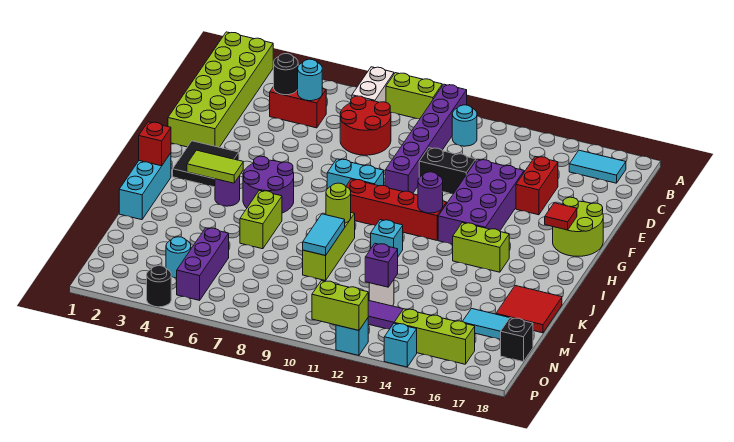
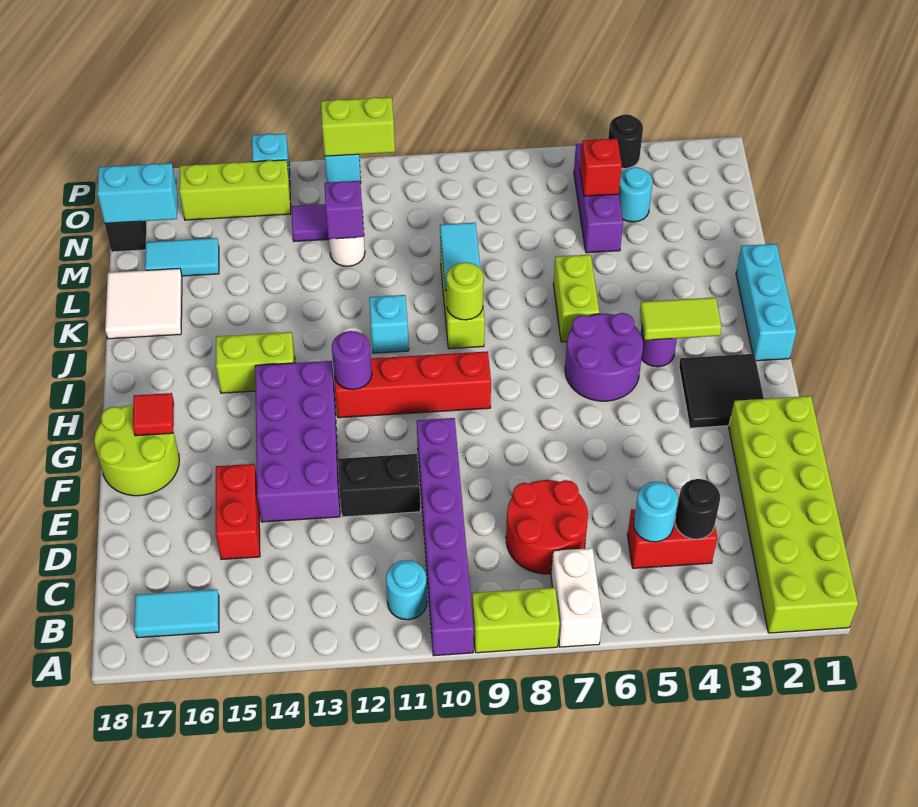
cyan brick G8:G9 level 1 -> cyan brick N17:N18 level 2
red brick I1 level 2 -> red brick N5 level 2
red tile K17:L18 level 1 -> white tile K17:L18 level 1

